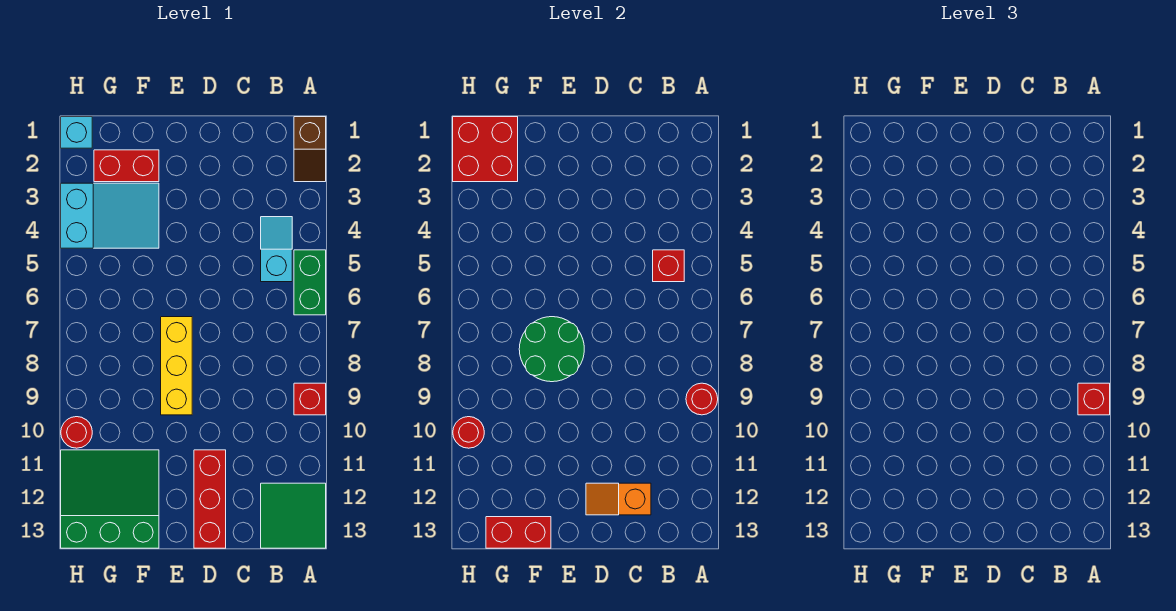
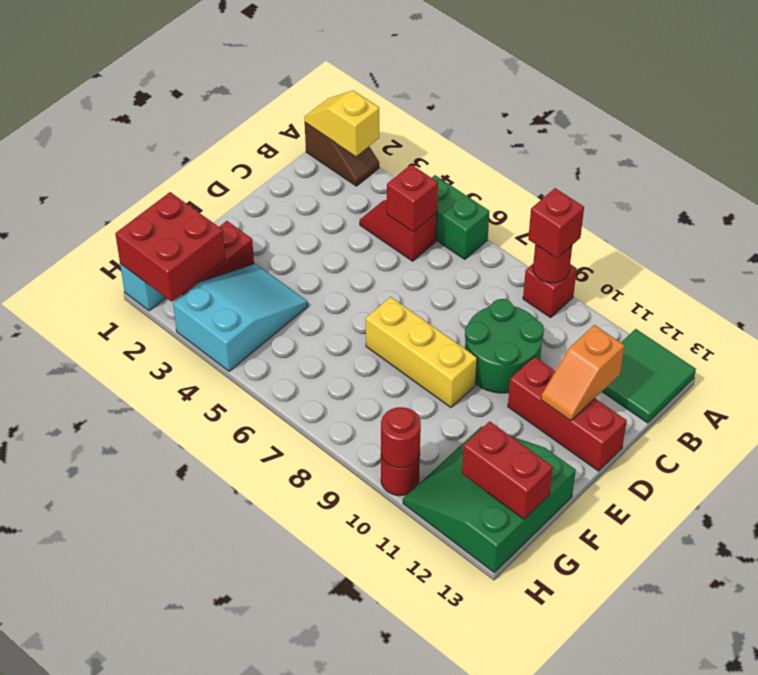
none -> yellow slope A1:A2 level 2 top 2
cyan slope B4:B5 level 1 top 5 -> red slope B4:B5 level 1 top 5
green round brick E7:F8 level 2 -> green round brick C9:D10 level 1
red brick F13:G13 level 2 -> red brick G12:G13 level 2

